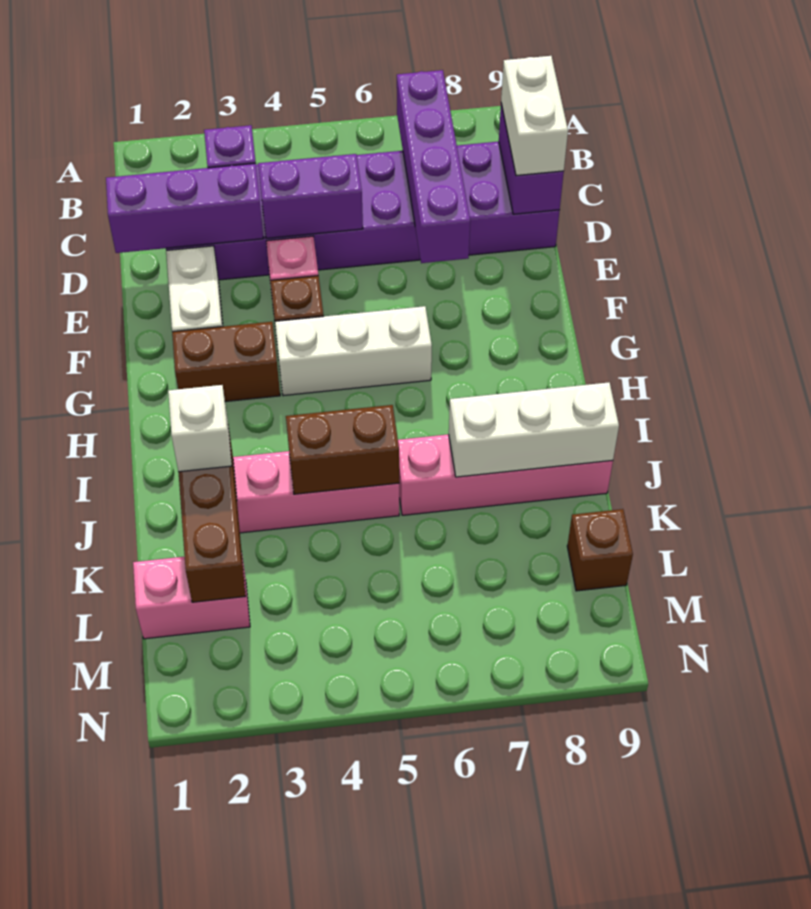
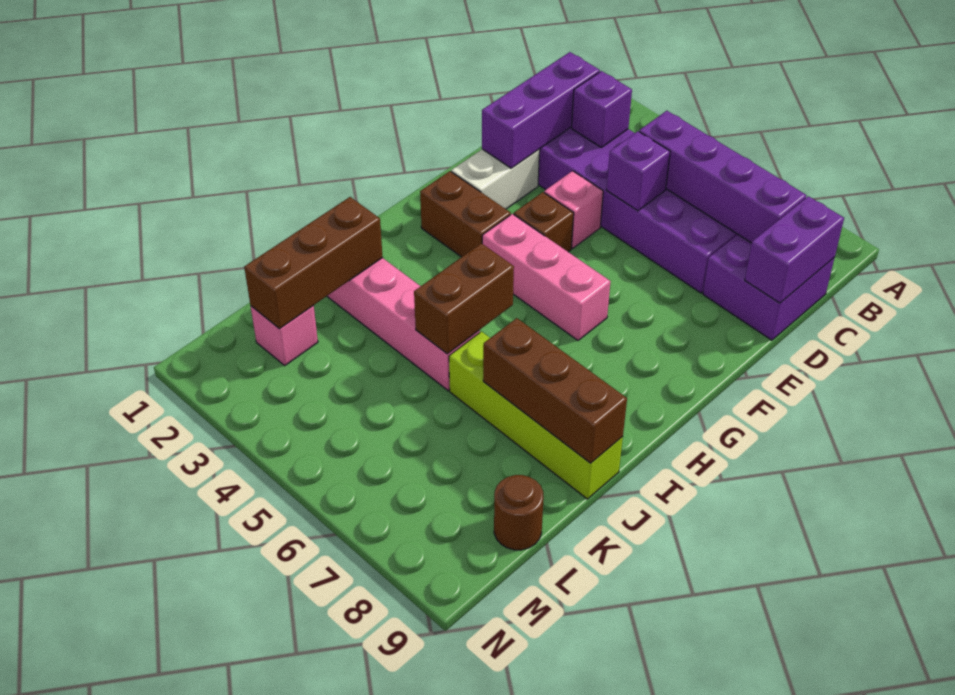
purple brick B7:E7 level 2 -> purple brick C5:C8 level 2
white brick C9:D9 level 3 -> none
purple brick D1:D3 level 2 -> purple brick C2:E2 level 2
purple brick D4:D5 level 2 -> purple brick D5 level 2
white brick G4:G6 level 1 -> pink brick G4:G6 level 1
white brick J2 level 3 -> none
brown brick J4:J5 level 2 -> brown brick I5:J5 level 2
pink brick J6:J9 level 1 -> lime brick J6:J9 level 1
white brick J7:J9 level 2 -> brown brick J7:J9 level 2
pink brick L1:L2 level 1 -> pink brick L2 level 1
brown brick L9 level 1 -> brown round brick L9 level 1

